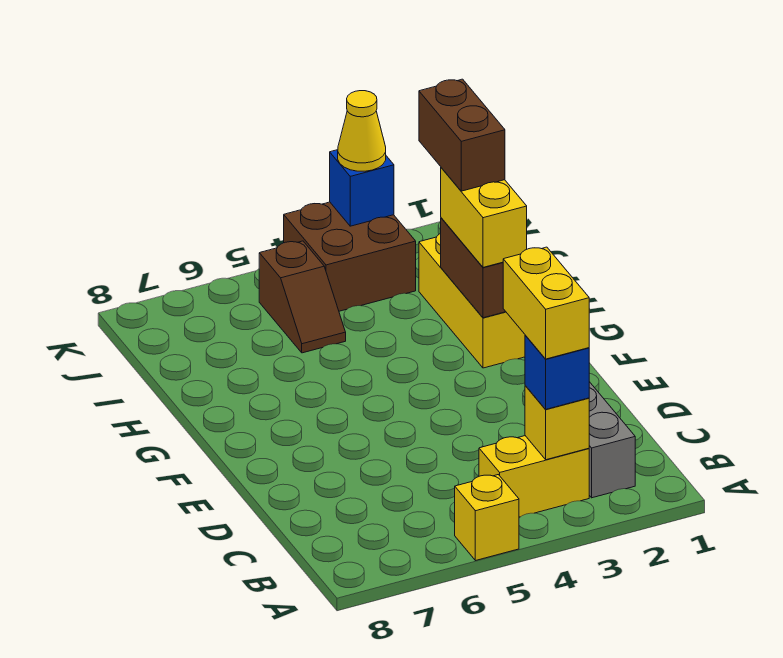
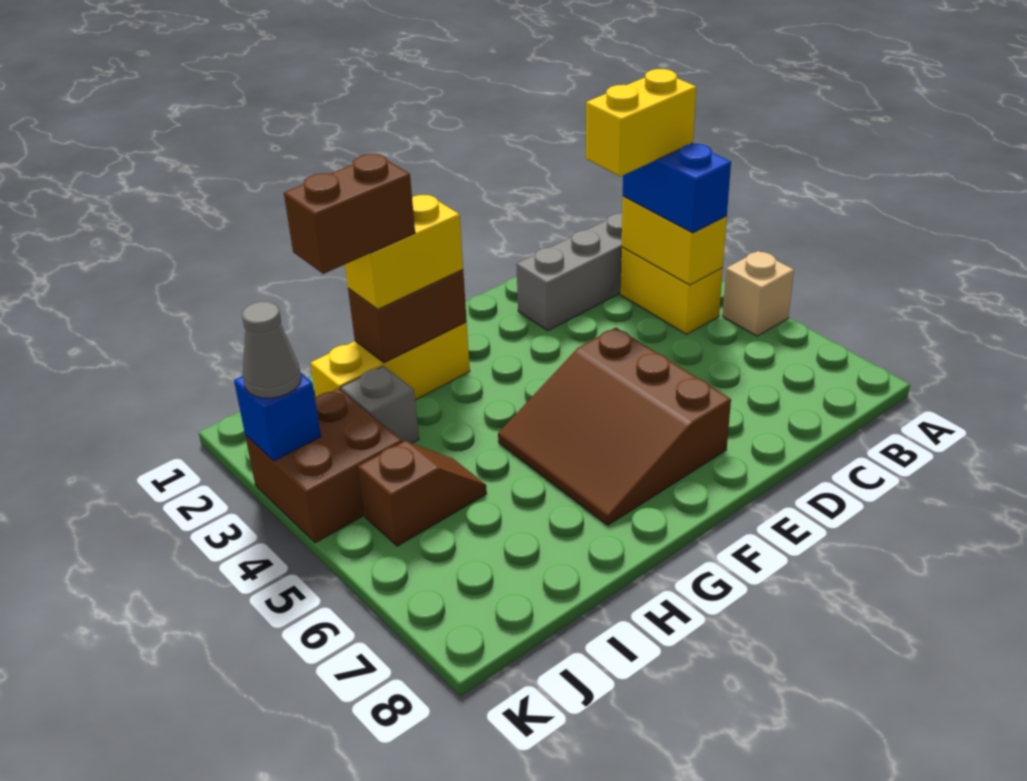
yellow brick A5 level 1 -> tan brick A5 level 1
yellow brick B3 level 2 -> yellow brick B3:B4 level 2
blue brick B3 level 3 -> blue brick B3:B4 level 3
none -> brown slope E5:G7 level 1 top E
none -> grey brick I3 level 1
yellow cone K3 level 3 -> grey cone K3 level 3

